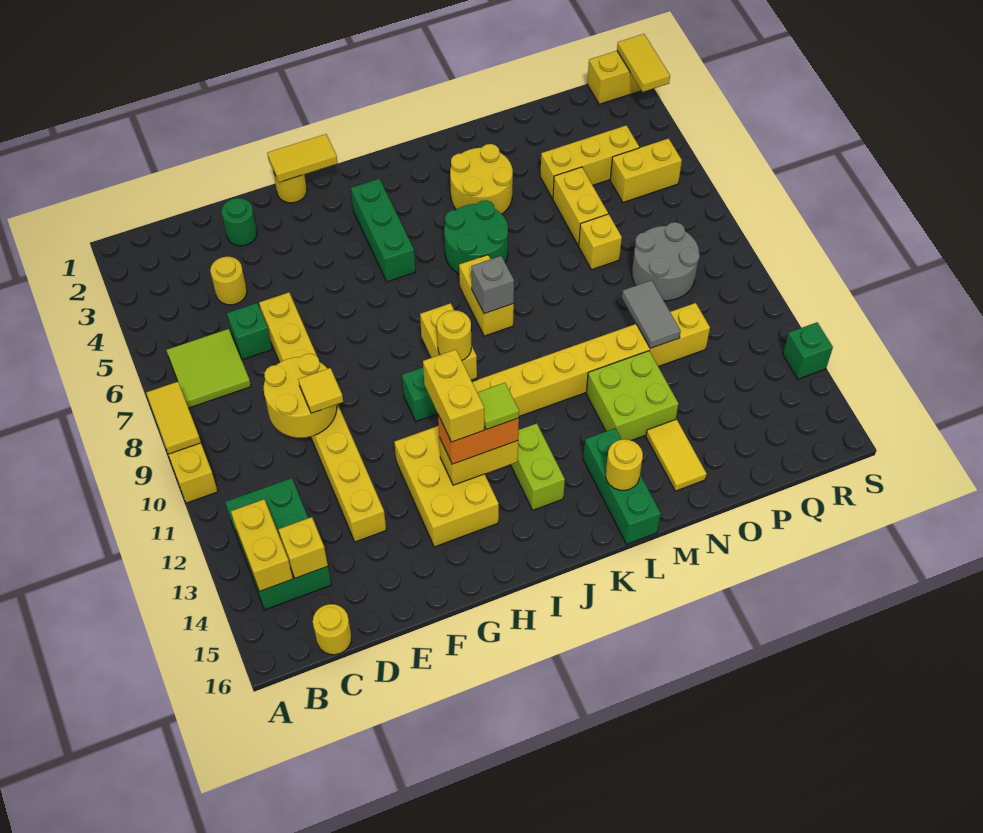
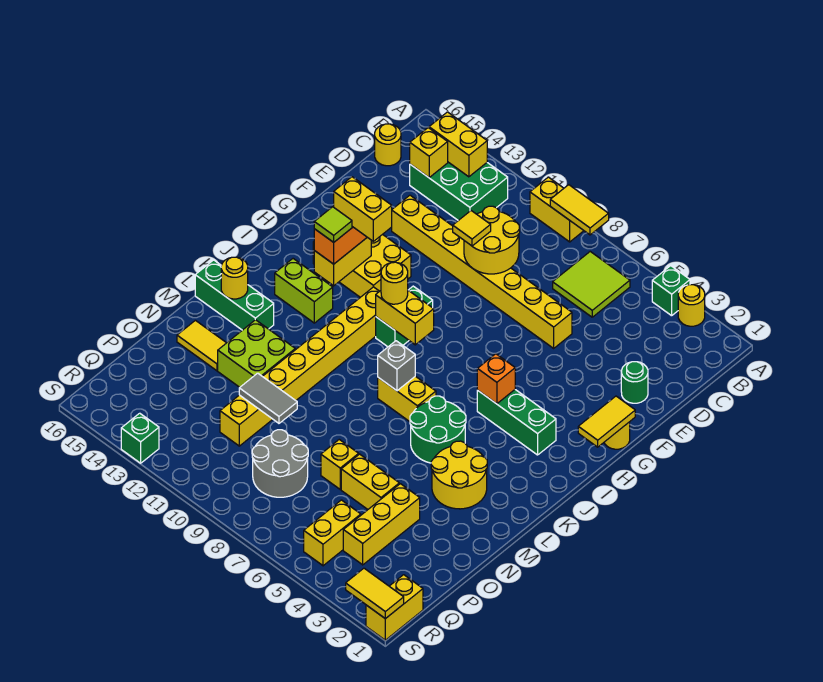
yellow round brick D4 level 1 -> yellow round brick A3 level 1
green brick D6 level 1 -> green brick A4 level 1
none -> orange brick I5 level 2

